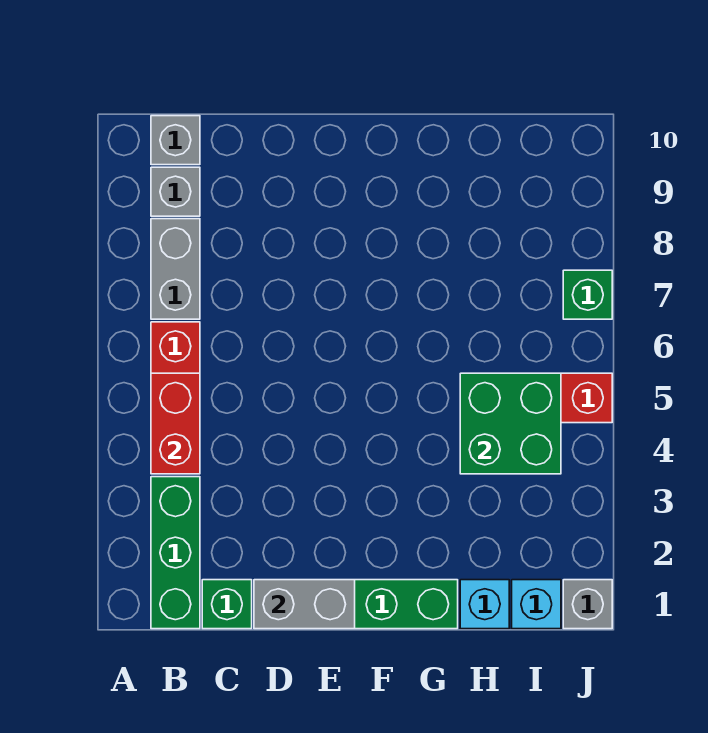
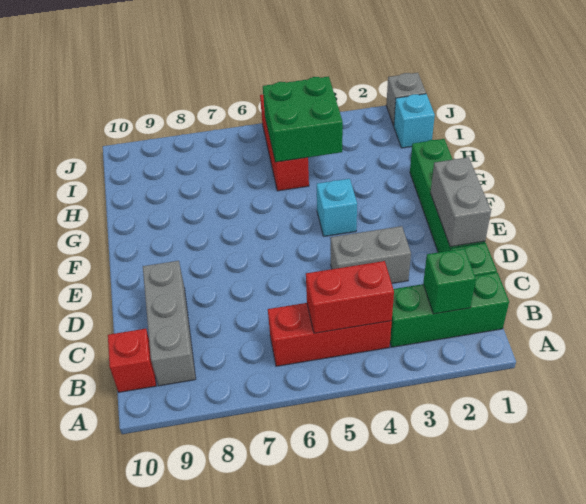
grey brick B7:B8 level 1 -> grey brick D3:D4 level 1
grey brick B9 level 1 -> grey brick B9:D9 level 1
grey brick B10 level 1 -> red brick B10 level 1
cyan brick H1 level 1 -> cyan brick F4 level 1
green brick J7 level 1 -> green brick B2 level 2

